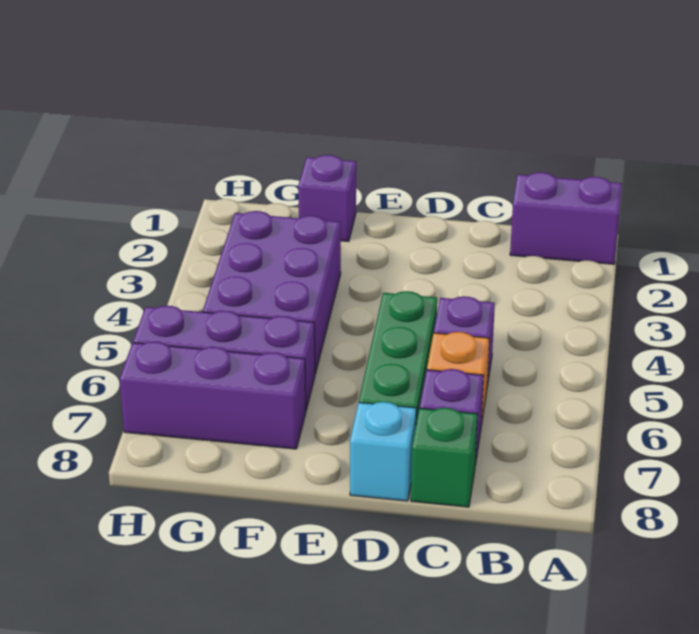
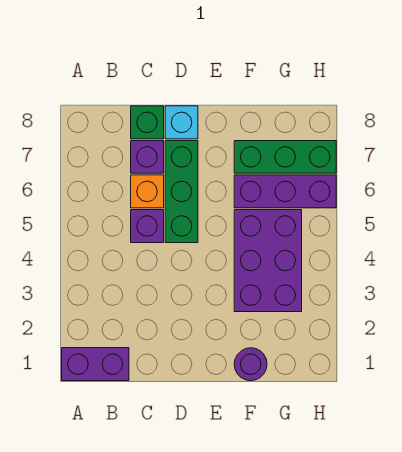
purple brick F1 level 1 -> purple round brick F1 level 1
purple brick F7:H7 level 1 -> green brick F7:H7 level 1

